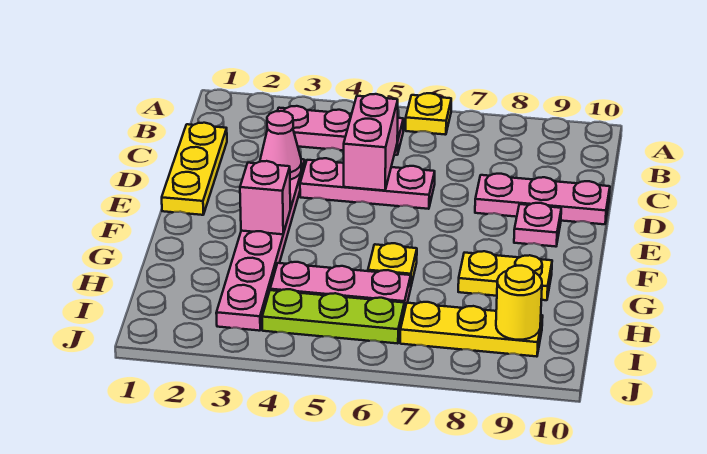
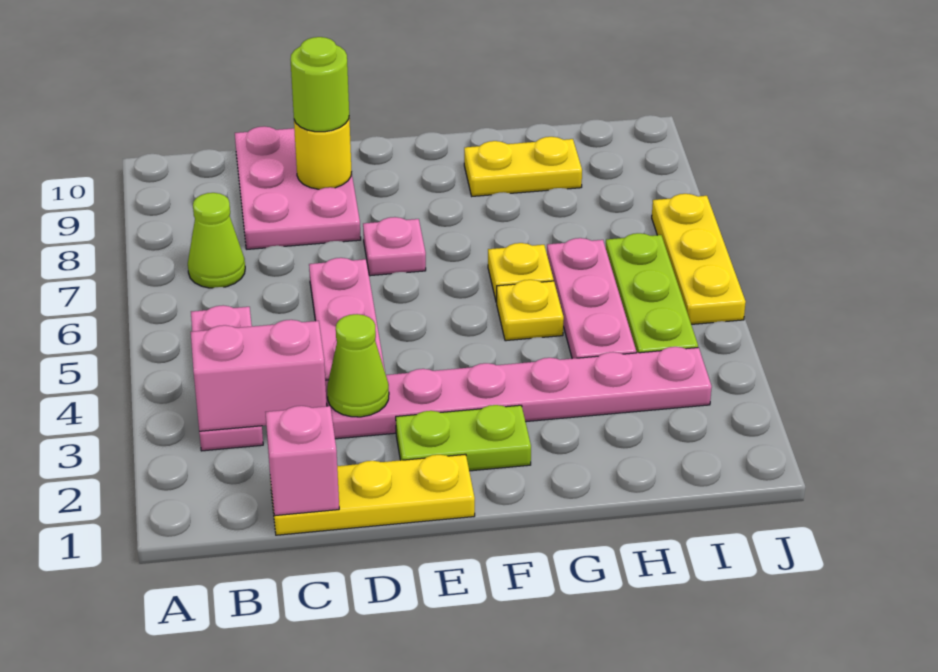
yellow plate A6 level 1 -> yellow plate G5 level 1
none -> lime cone B7 level 1
pink brick C5:D5 level 2 -> pink brick B3:C3 level 2
pink cone D3 level 2 -> lime cone D3 level 2
pink plate D8:D10 level 1 -> pink plate C8:D10 level 1
none -> lime round brick D9 level 3
none -> lime plate E2:F2 level 1
pink plate E9 level 1 -> pink plate E7 level 1
pink brick F3 level 2 -> pink brick C1 level 2
yellow plate G8:G9 level 1 -> yellow plate G9:H9 level 1
yellow plate I7:I9 level 1 -> yellow plate J5:J7 level 1
yellow round brick I9 level 2 -> yellow round brick D9 level 2

